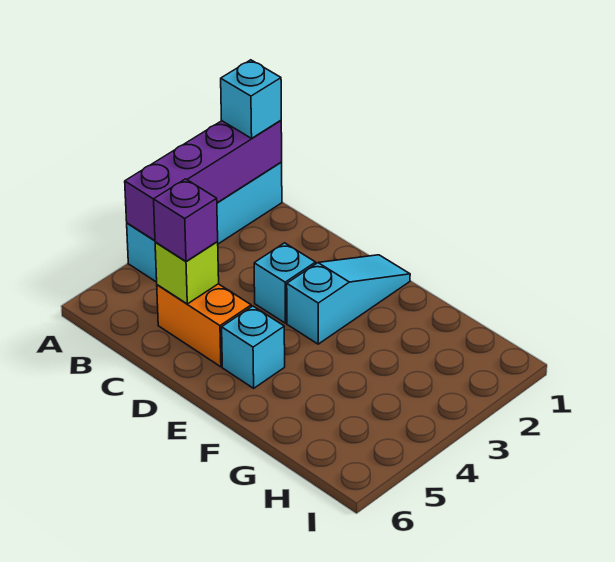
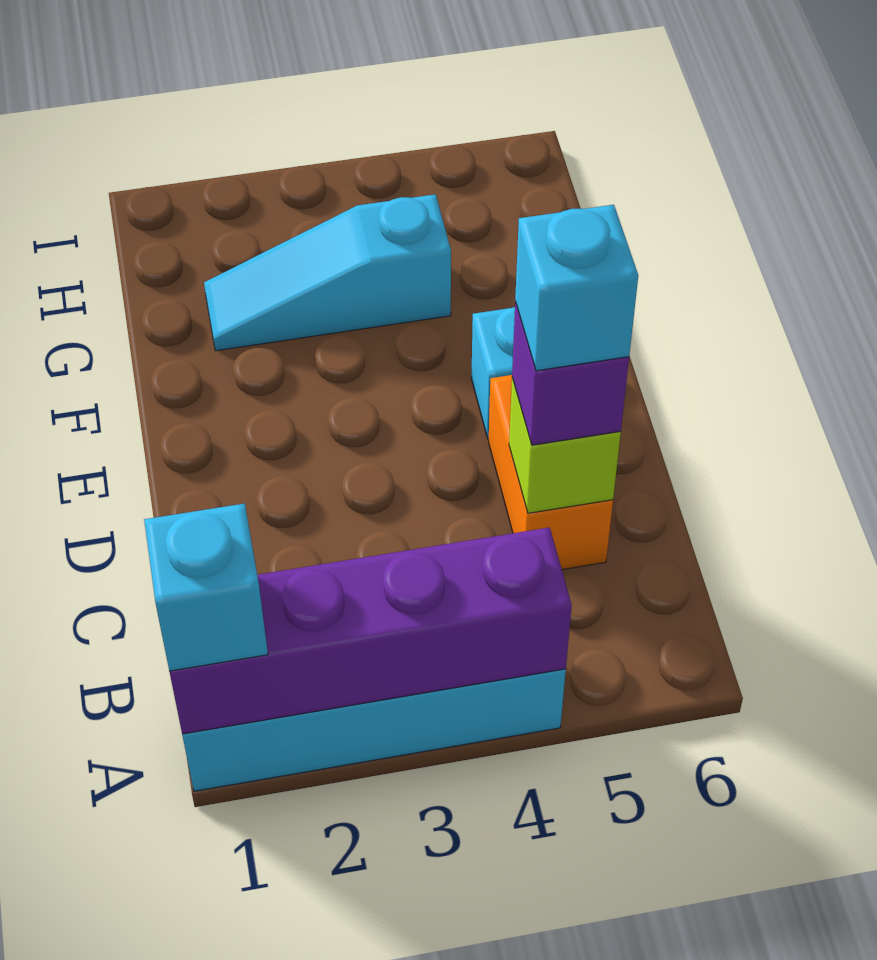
cyan brick D3 level 1 -> cyan brick C5 level 4
cyan slope E1:E3 level 1 top 3 -> cyan slope G2:G4 level 1 top 4

